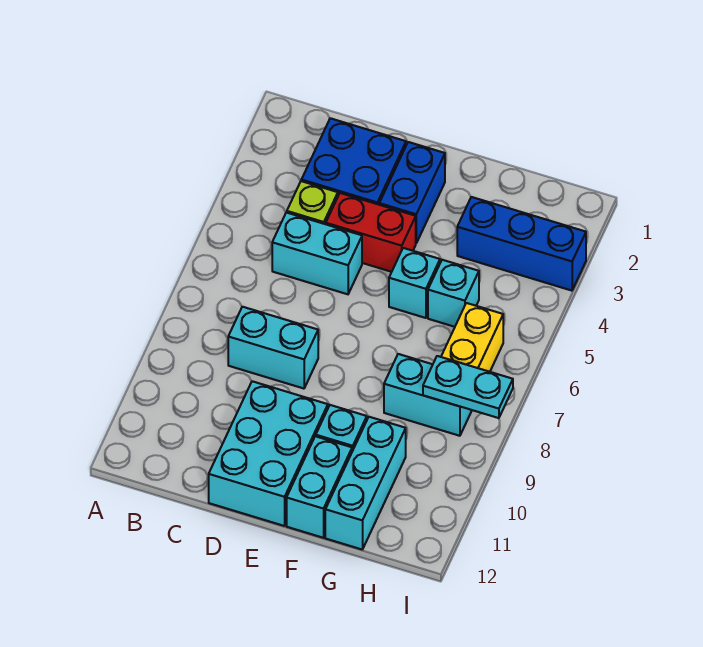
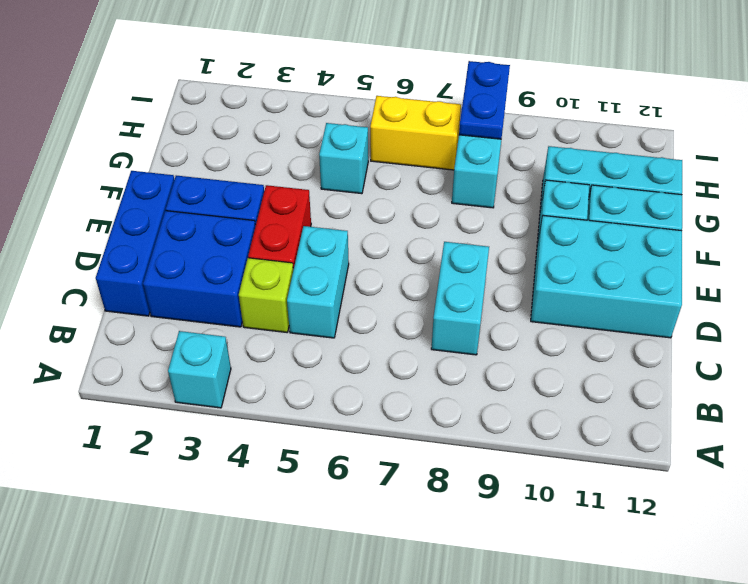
cyan brick F5 level 1 -> cyan brick A3 level 1
blue brick G3:I3 level 1 -> blue brick C1:E1 level 1
cyan plate H8:I8 level 2 -> blue plate H8:I8 level 2

